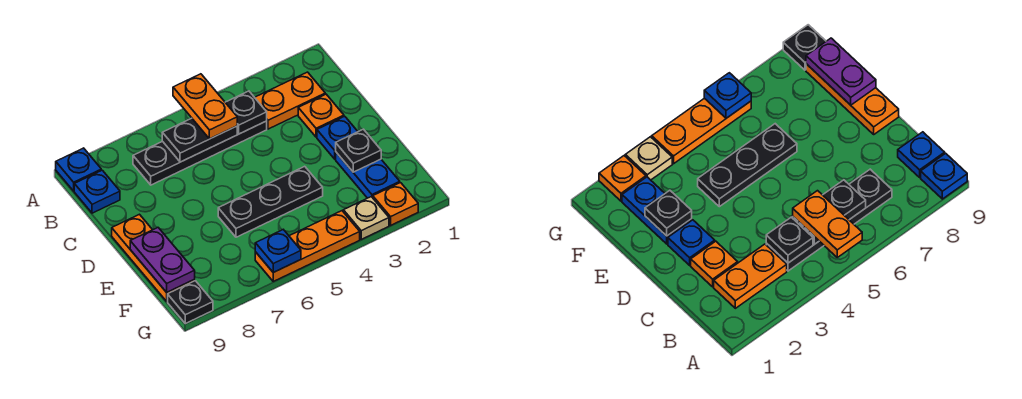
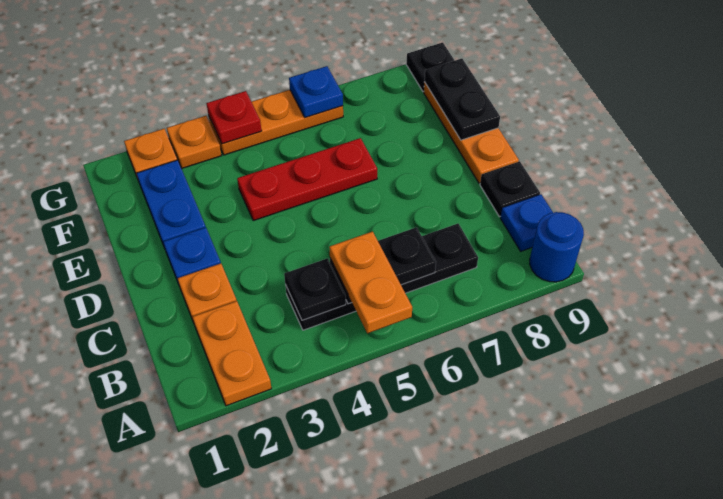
blue plate A9 level 1 -> blue round brick A9 level 1
orange plate B2:B3 level 1 -> orange plate A2:B2 level 1
black plate E2 level 2 -> black plate C9 level 1
black plate E4:E6 level 1 -> red plate E4:E6 level 1
purple plate E9:F9 level 2 -> black plate E9:F9 level 2
tan plate G3 level 1 -> orange plate G3 level 1
none -> red plate G4 level 2

